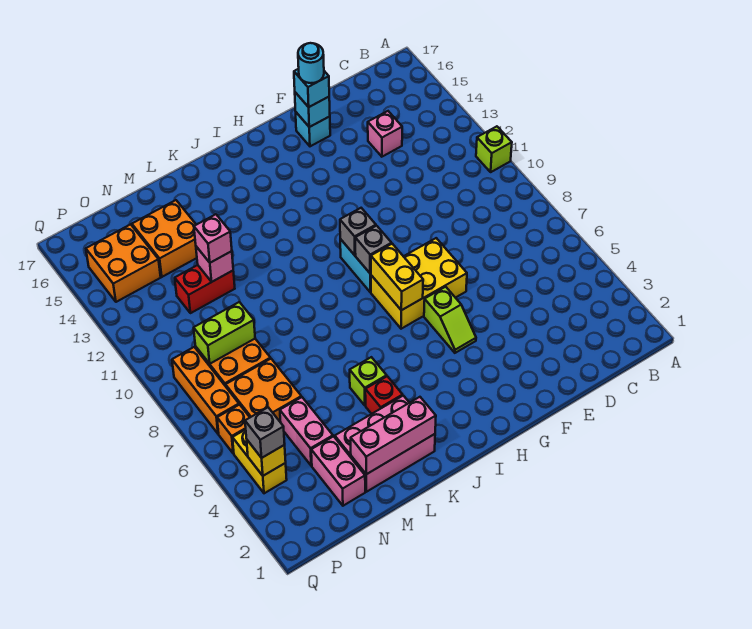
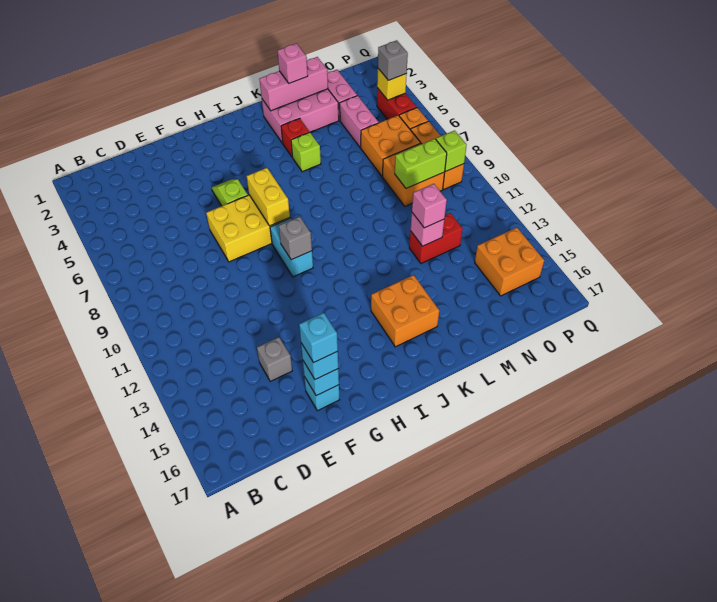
lime brick A11 level 1 -> lime brick P9 level 2
pink brick D14 level 1 -> pink brick L2 level 3
cyan round brick F16 level 4 -> cyan brick F16 level 4
grey brick H9 level 2 -> grey brick E14 level 1
orange brick M14:N15 level 1 -> orange brick J14:K15 level 1
yellow brick P4:P5 level 1 -> red brick P4:P5 level 1

